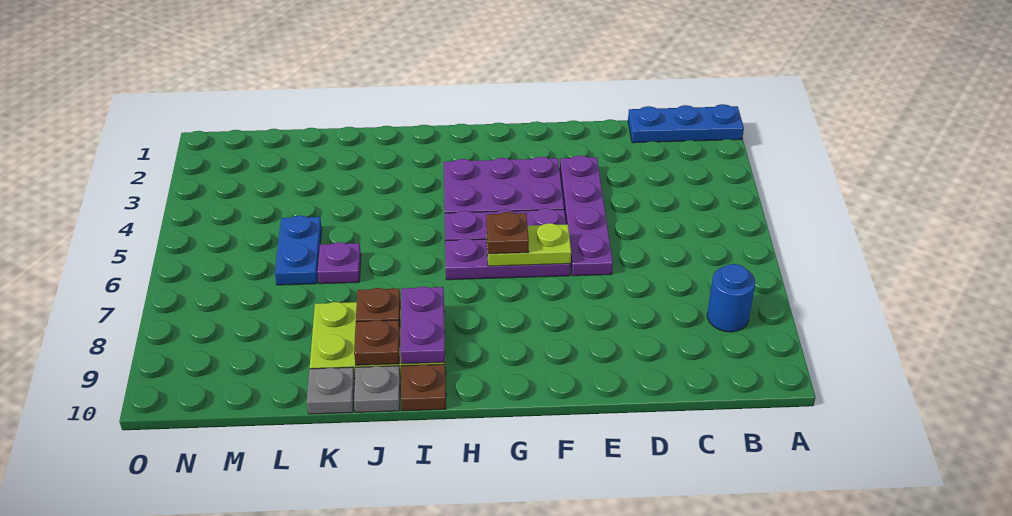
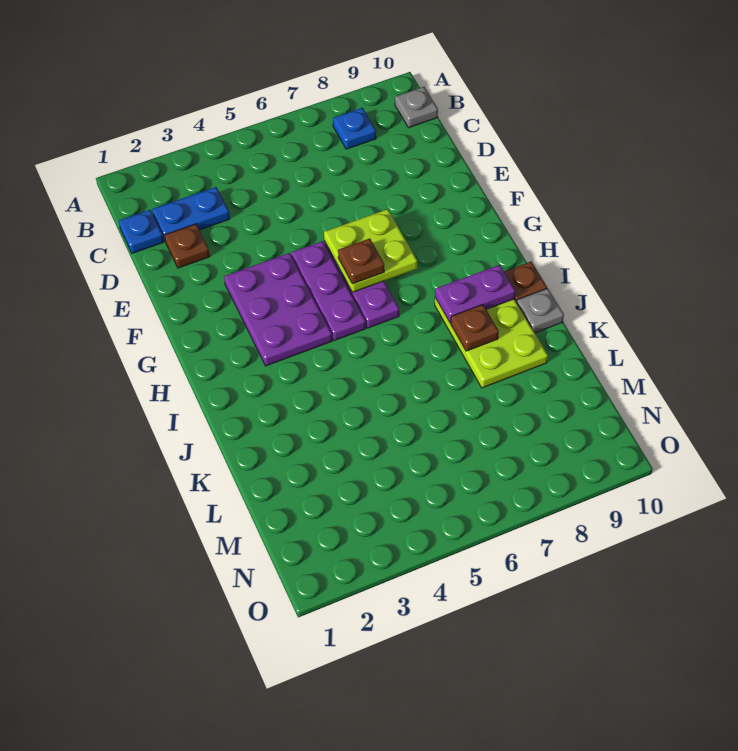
blue plate A1:C1 level 1 -> blue plate C1 level 1
blue round brick B8 level 1 -> blue plate B8 level 1
purple plate E3:E6 level 1 -> none
lime plate F6:G6 level 2 -> lime plate F6:G7 level 2
brown plate J9 level 2 -> brown plate D2 level 1
purple plate K6 level 1 -> none
grey plate K10 level 1 -> grey plate B10 level 1
blue plate L5:L6 level 1 -> blue plate C2:C3 level 1

